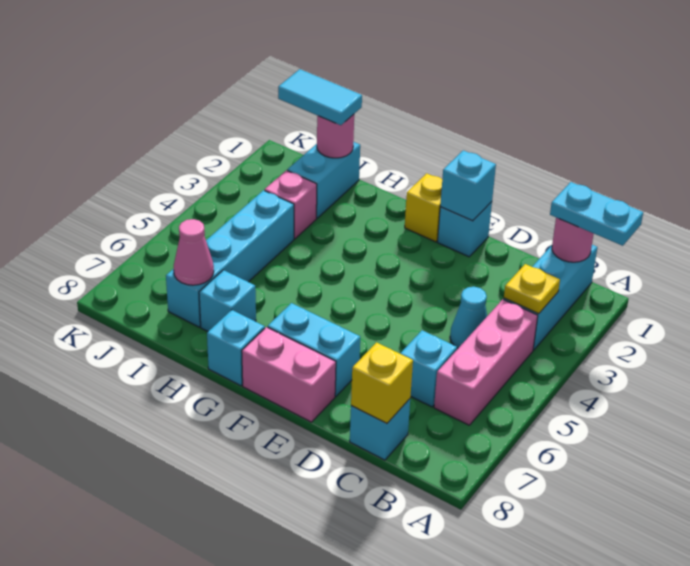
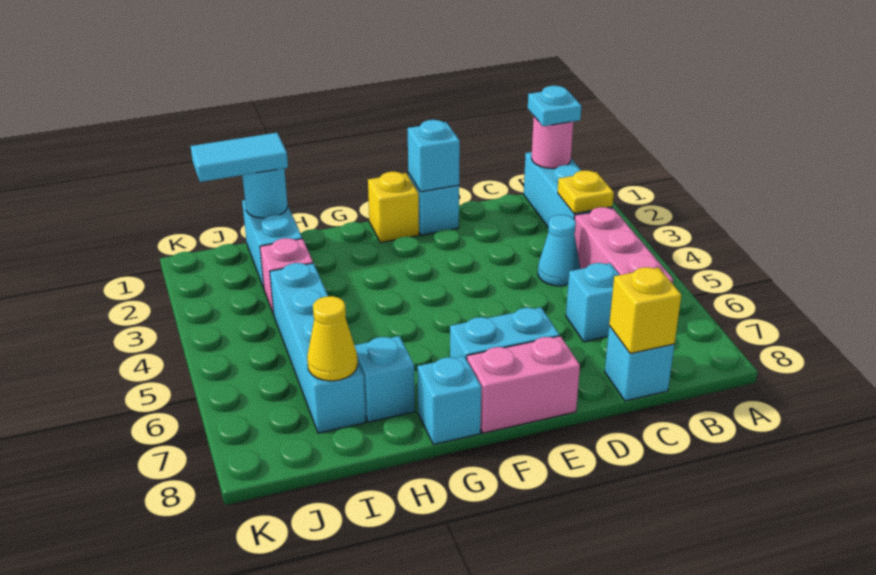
cyan plate A1:B1 level 3 -> cyan plate B1 level 3
pink round brick I1 level 2 -> cyan round brick I1 level 2
pink cone I7 level 2 -> yellow cone I7 level 2

